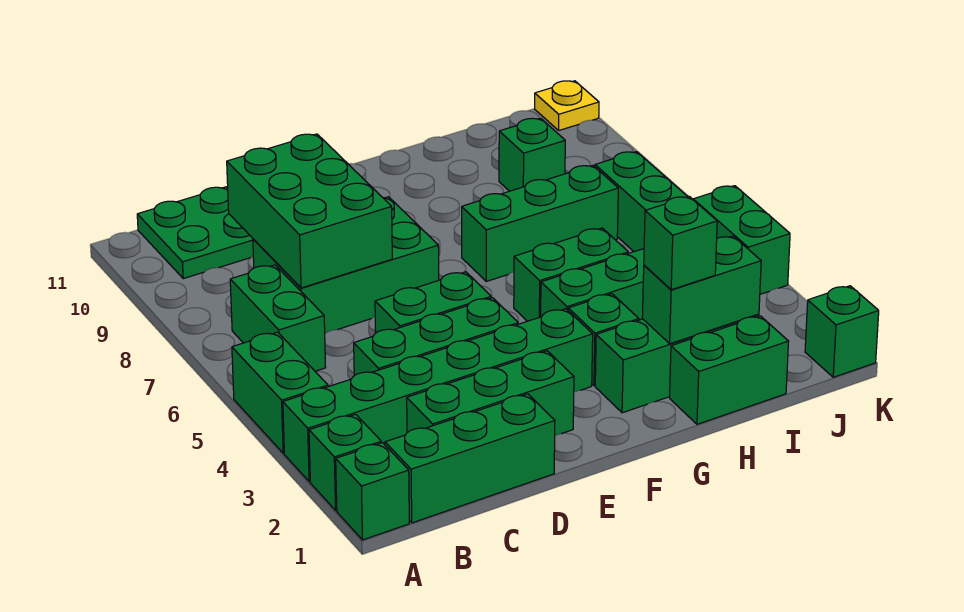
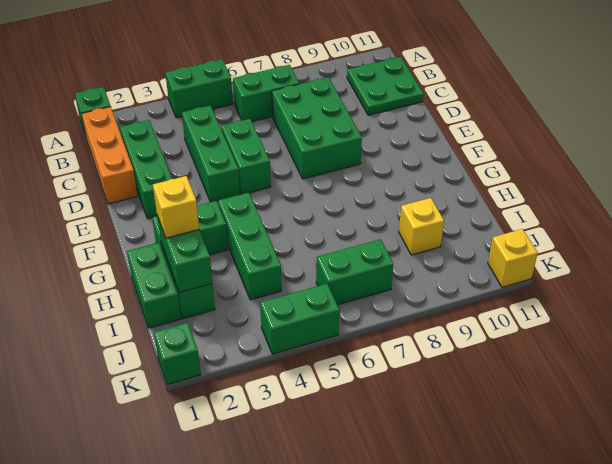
green brick A2 level 1 -> none
green brick A3:F3 level 1 -> none
green brick B1:D1 level 1 -> orange brick B1:D1 level 1
green brick C7:D9 level 2 -> none
green brick G5:H5 level 1 -> none
green brick G7:I7 level 1 -> none
green brick H2 level 3 -> yellow brick H2 level 3
green brick I9 level 1 -> yellow brick I9 level 1
yellow plate K11 level 1 -> yellow brick K11 level 1

